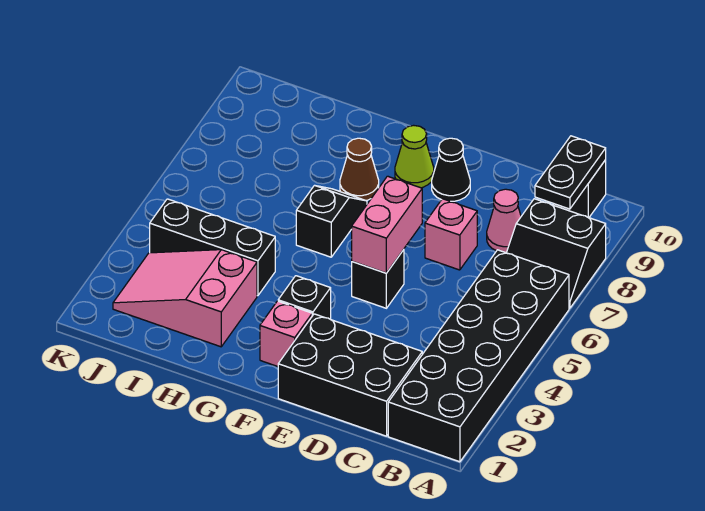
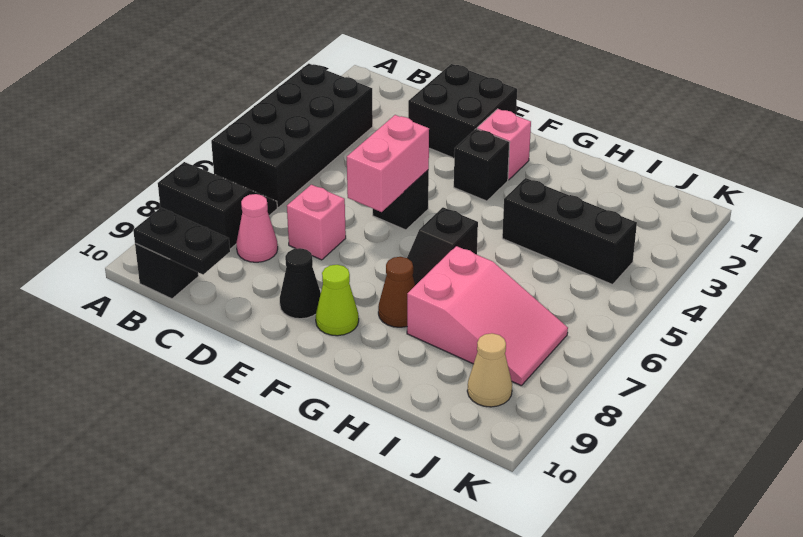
black brick A1:B6 level 1 -> black brick A3:B6 level 1
black plate B9:B10 level 2 -> black plate B10:C10 level 2
black brick C1:E2 level 1 -> black brick D1:E2 level 1
pink slope H2:J3 level 1 top H -> pink slope H7:J8 level 1 top H
none -> tan cone J9 level 1

